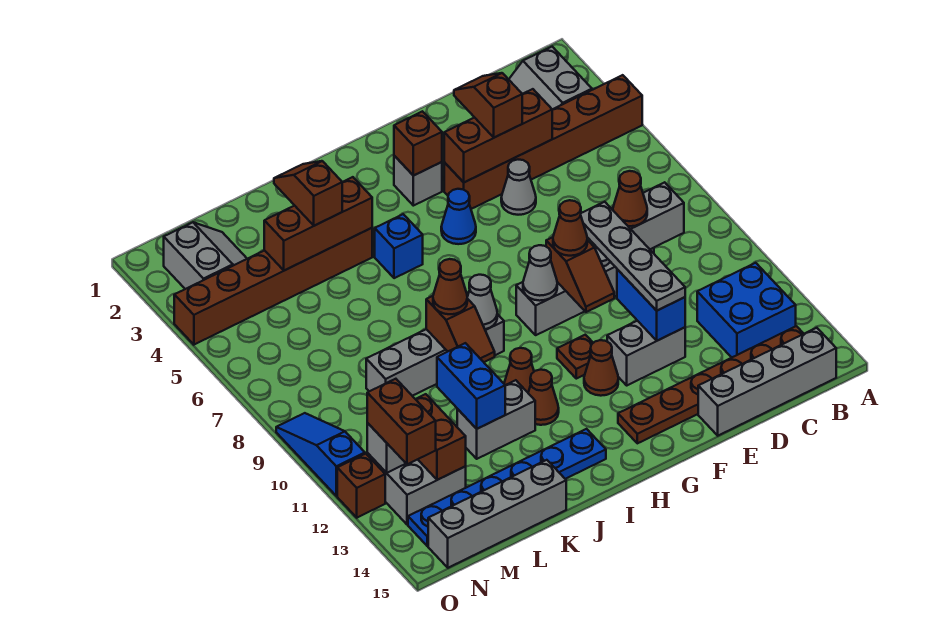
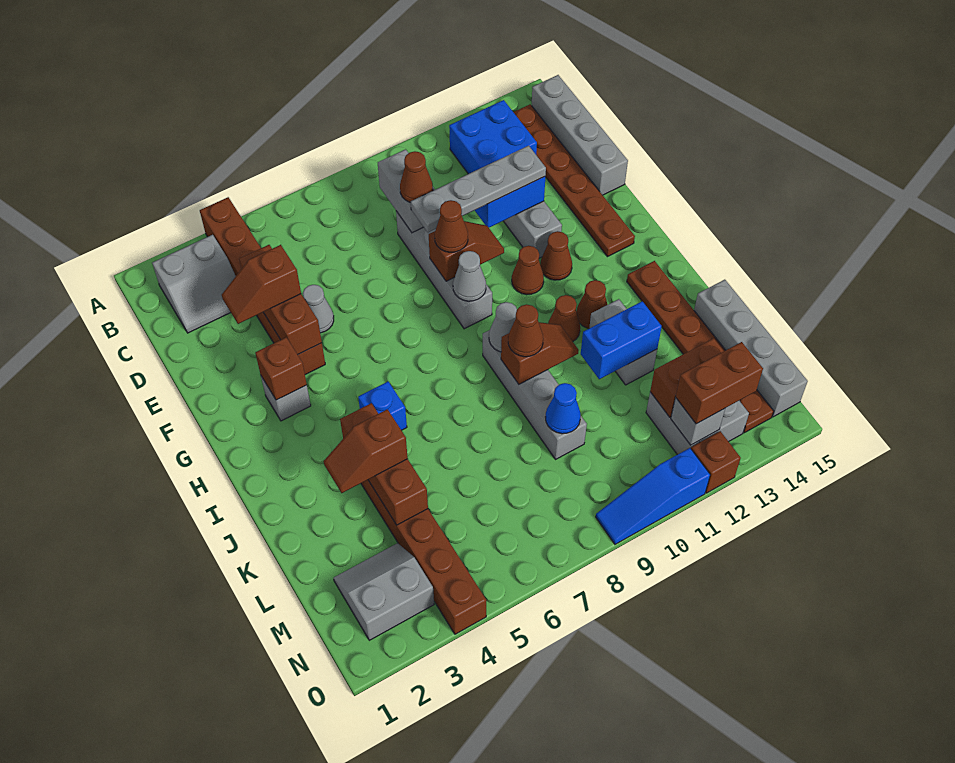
blue cone G5 level 1 -> blue cone L9 level 2
brown plate G11 level 1 -> brown cone G11 level 1
blue plate I14:N14 level 1 -> brown plate I14:N14 level 1

